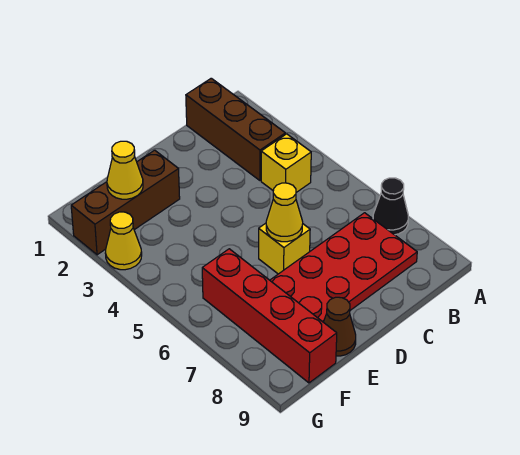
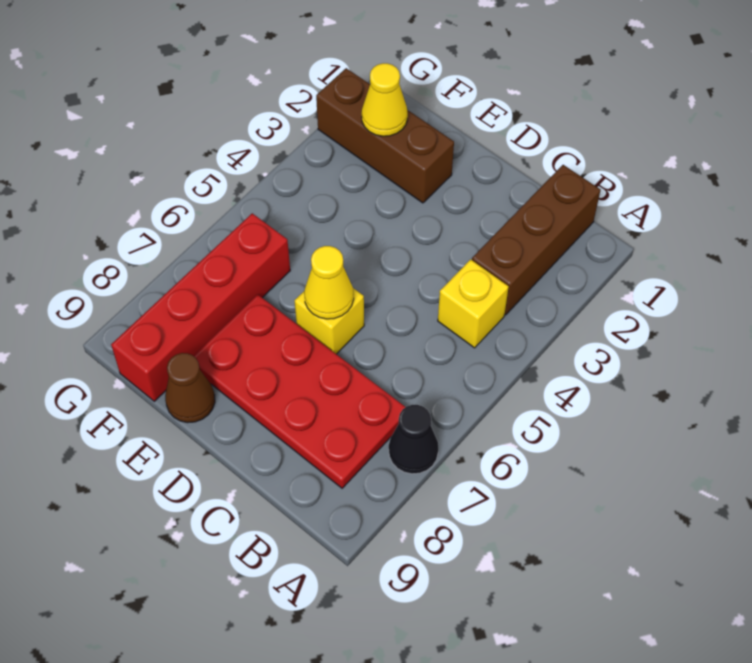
yellow cone G3 level 1 -> none

